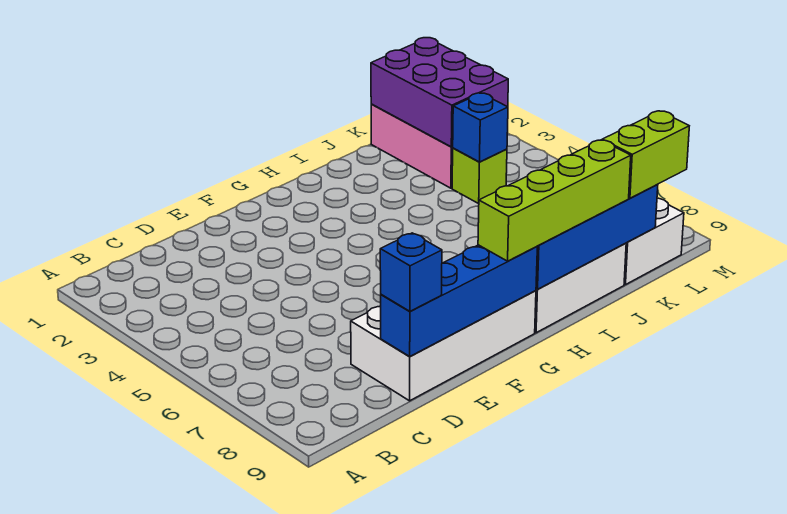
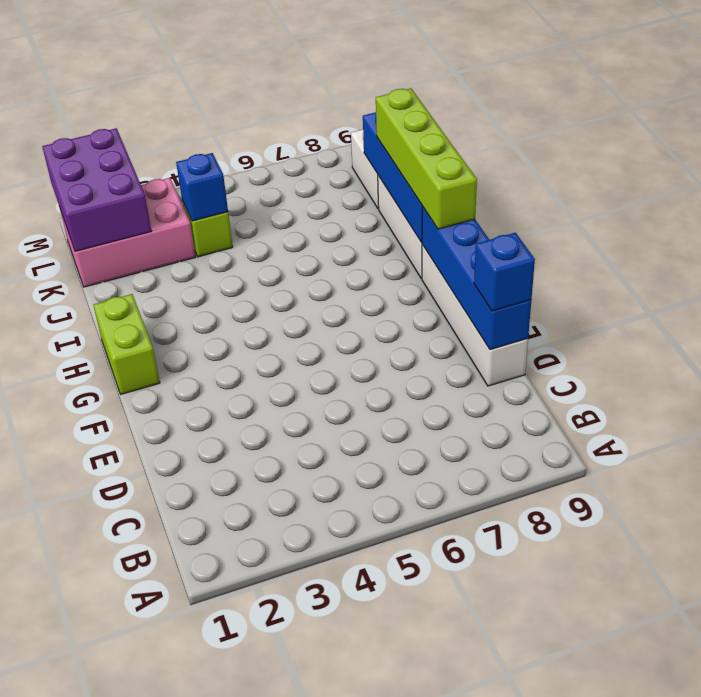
white brick D8:G9 level 1 -> white brick D9:G9 level 1
purple brick K1:L3 level 2 -> purple brick K1:M2 level 2
lime brick K9:L9 level 3 -> lime brick G1:H1 level 1

